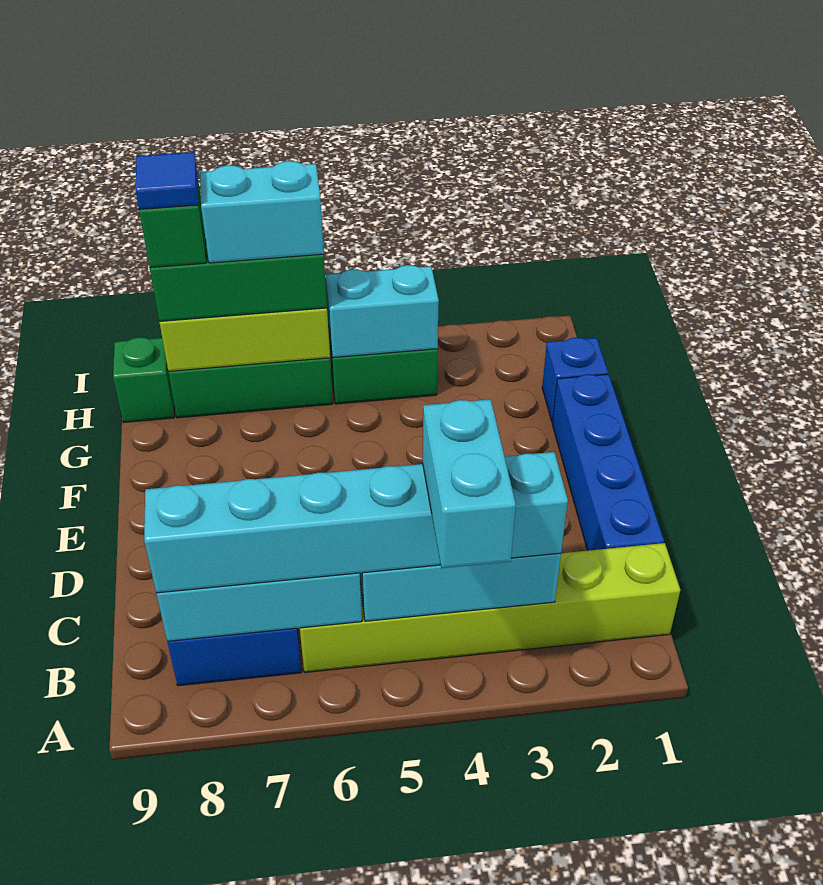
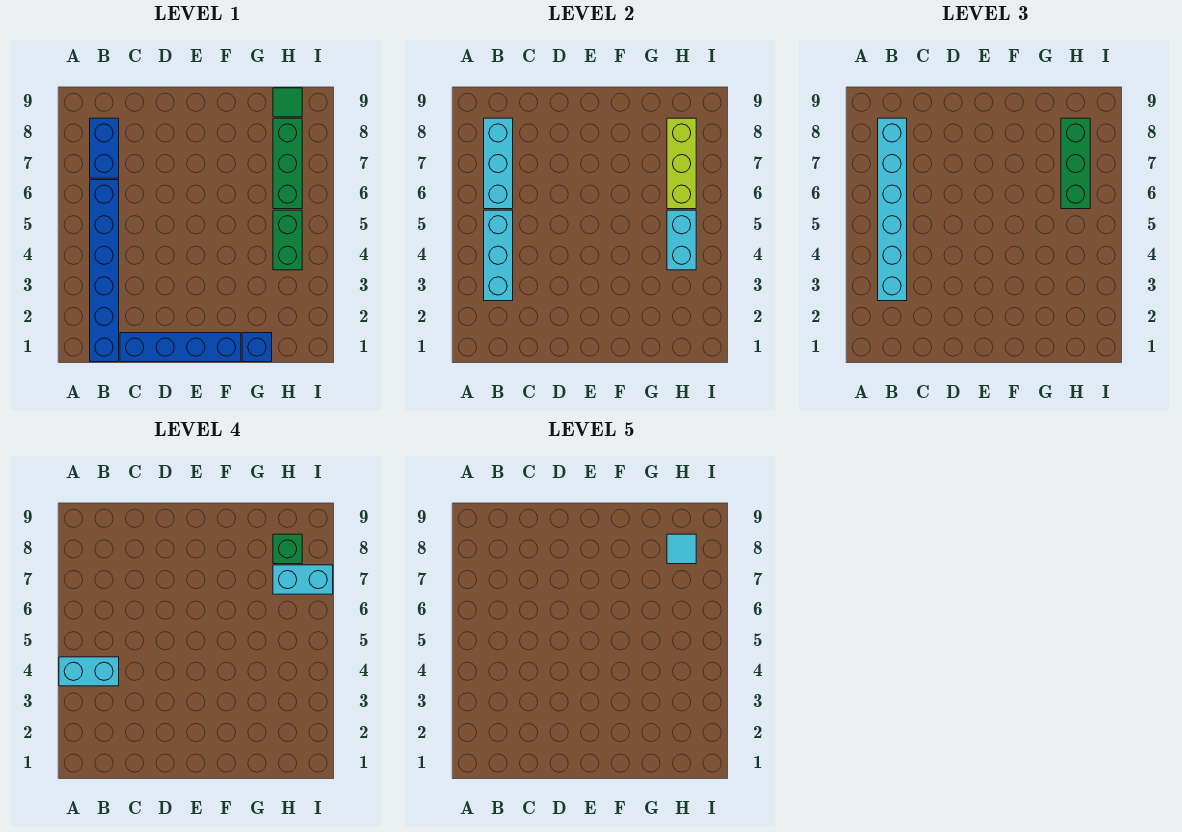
lime brick B1:B6 level 1 -> blue brick B1:B6 level 1
cyan brick H6:H7 level 4 -> cyan brick H7:I7 level 4
blue tile H8 level 5 -> cyan tile H8 level 5
green brick H9 level 1 -> green tile H9 level 1

